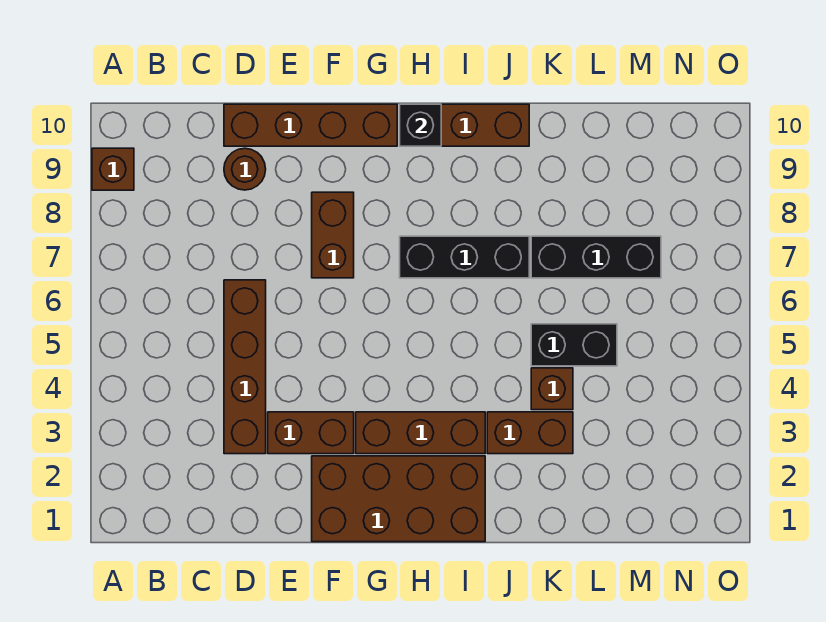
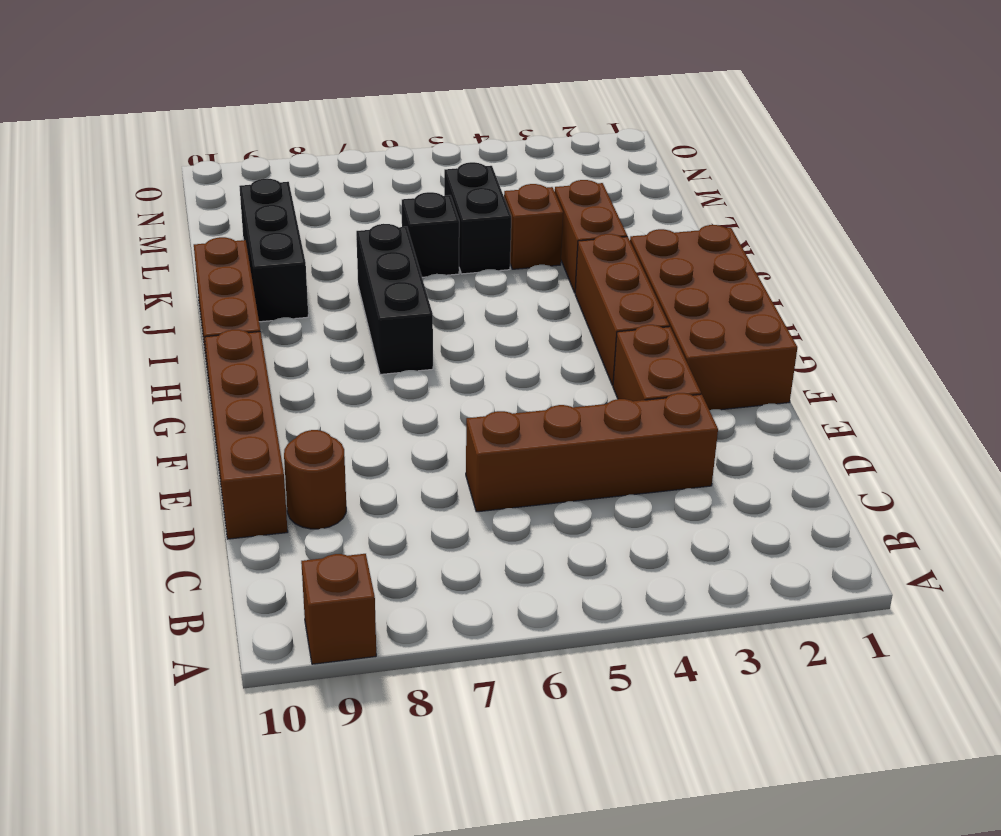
brown brick F7:F8 level 1 -> none
black brick H10 level 2 -> black brick K6 level 1
black brick K7:M7 level 1 -> black brick J9:L9 level 1

